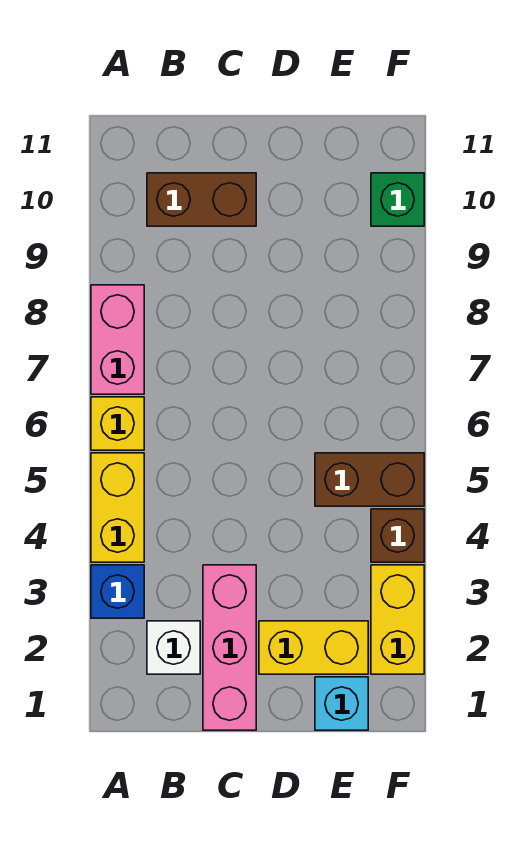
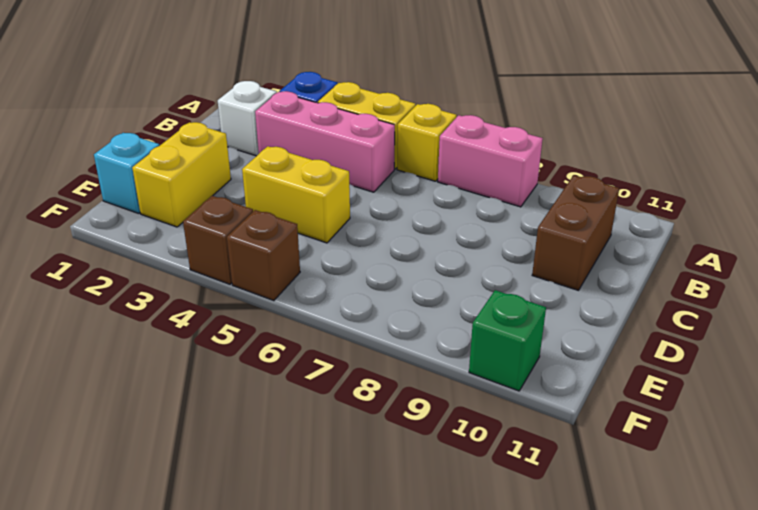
pink brick C1:C3 level 1 -> pink brick B3:B5 level 1
brown brick E5:F5 level 1 -> brown brick F5 level 1
yellow brick F2:F3 level 1 -> yellow brick D4:D5 level 1

